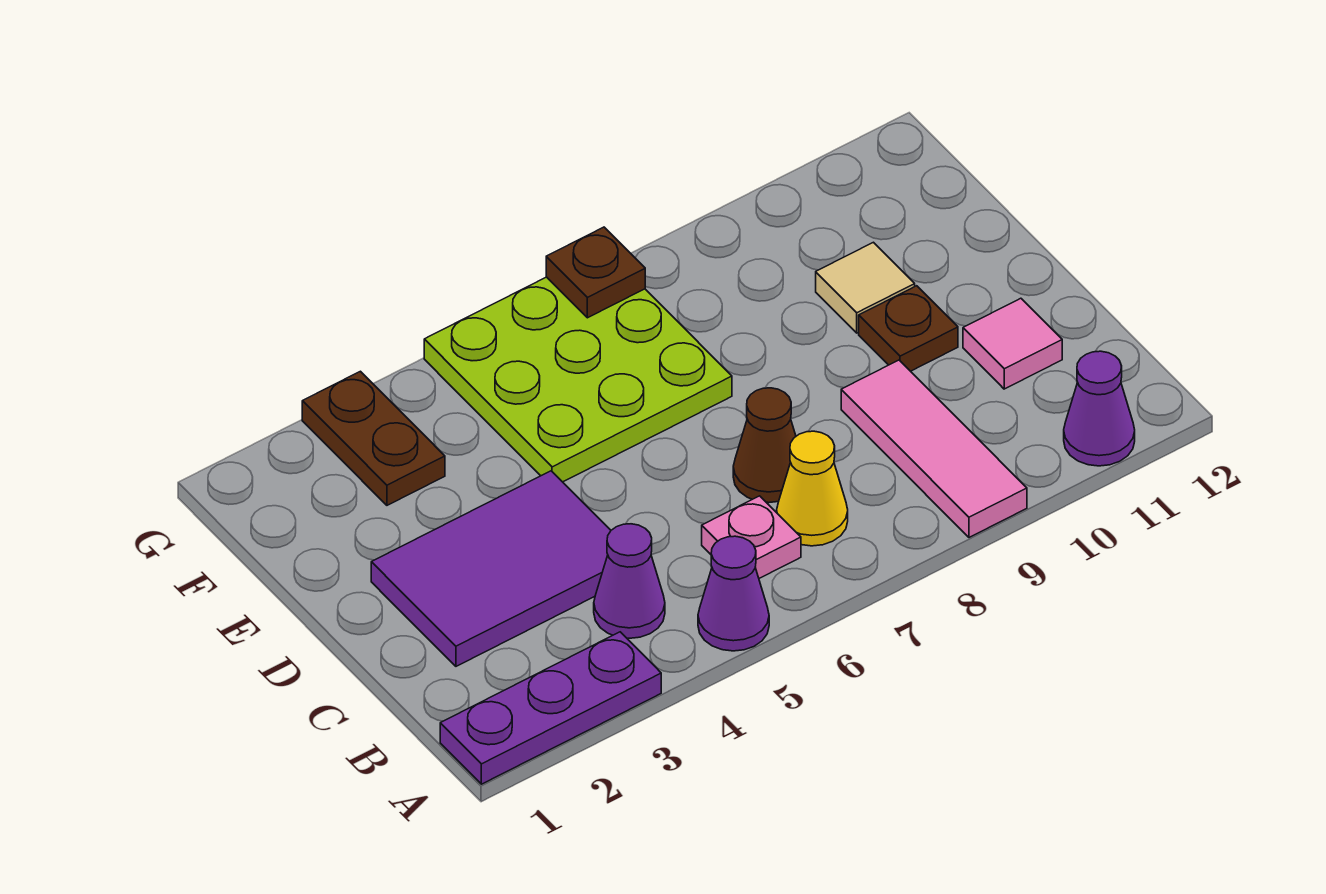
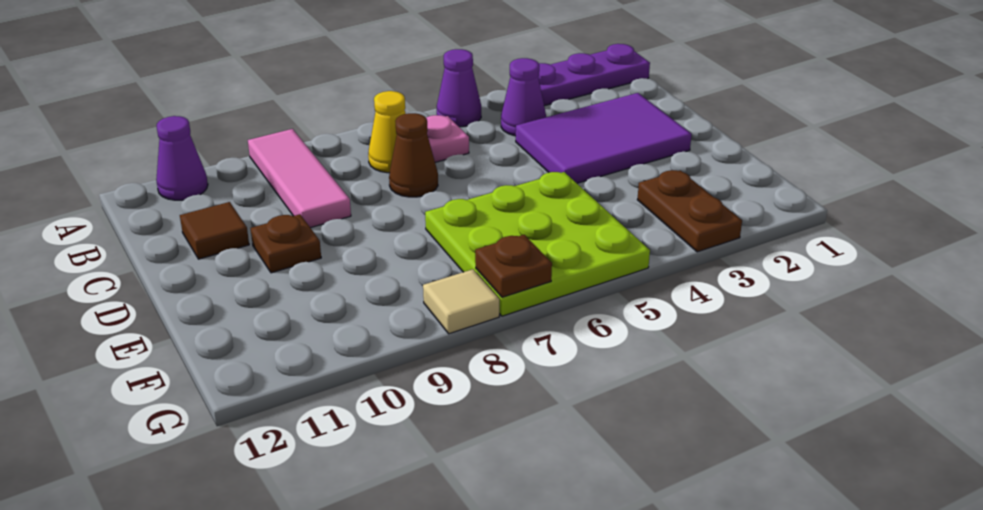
pink tile C11 level 1 -> brown tile C11 level 1
tan tile E10 level 1 -> tan tile G8 level 1

